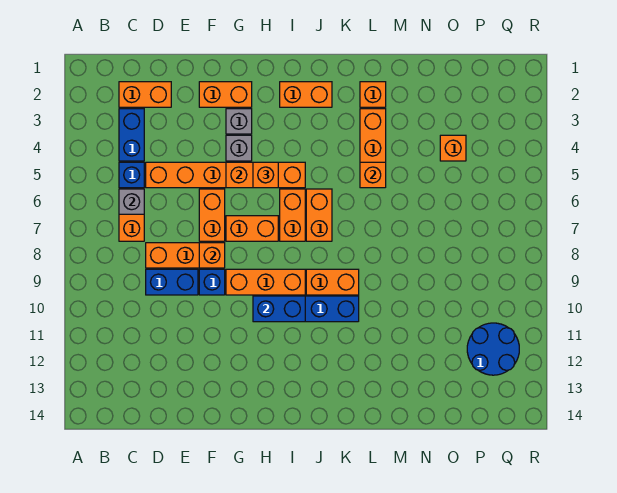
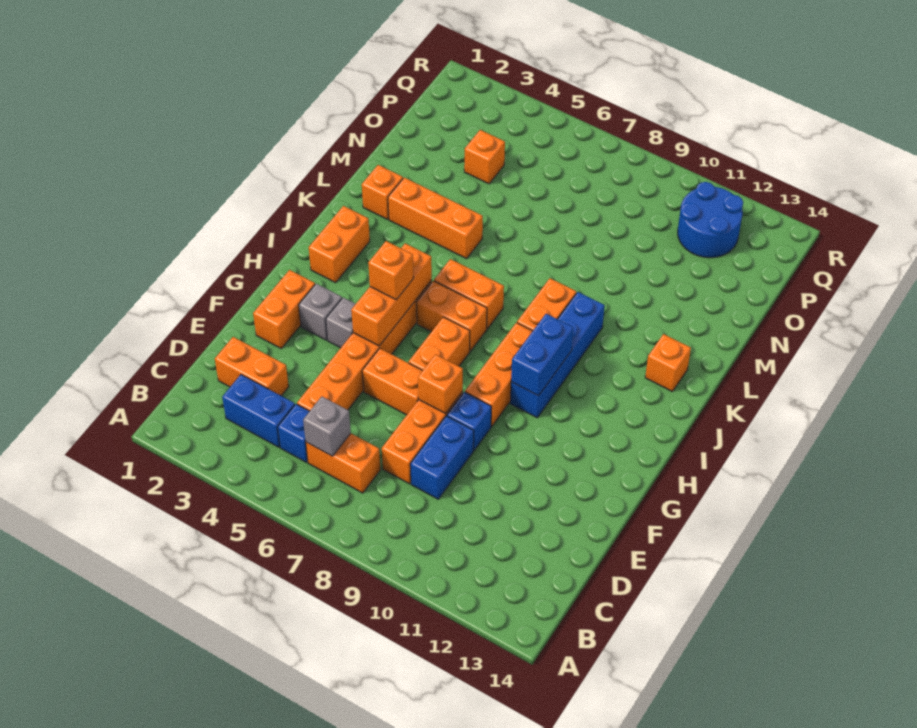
orange brick C2:D2 level 1 -> orange brick D2:D3 level 1
orange brick L5 level 2 -> orange brick K13 level 1

